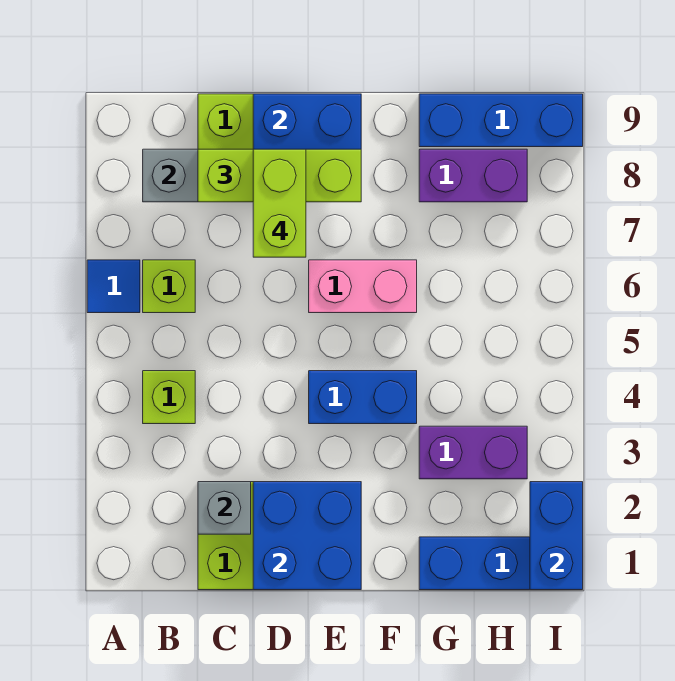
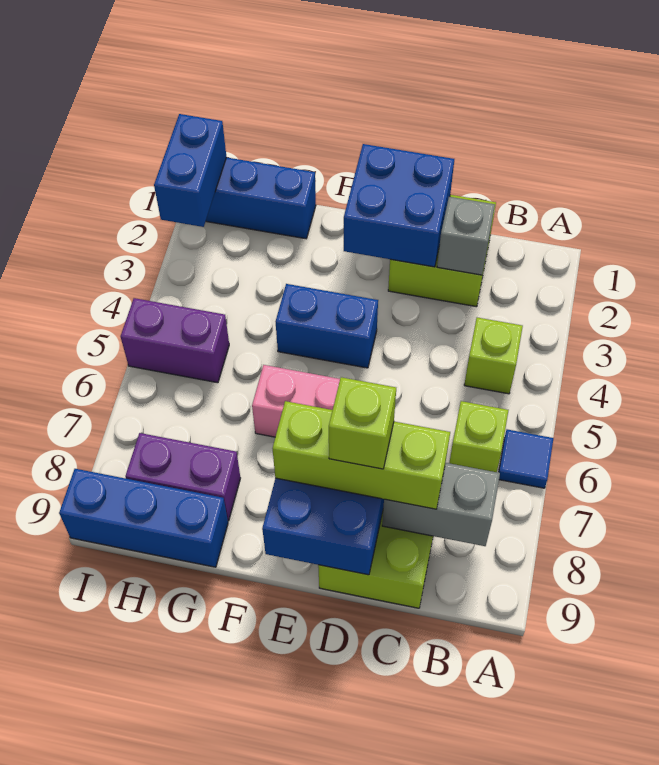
lime brick D7:D8 level 4 -> lime brick D8 level 4
purple brick G3:H3 level 1 -> purple brick H5:I5 level 1

